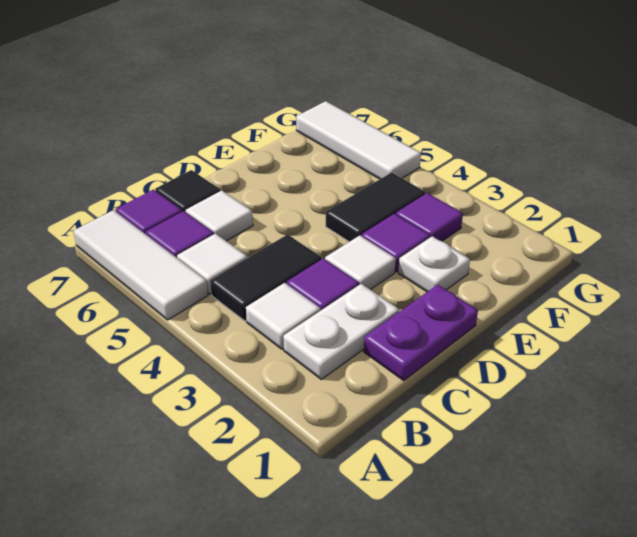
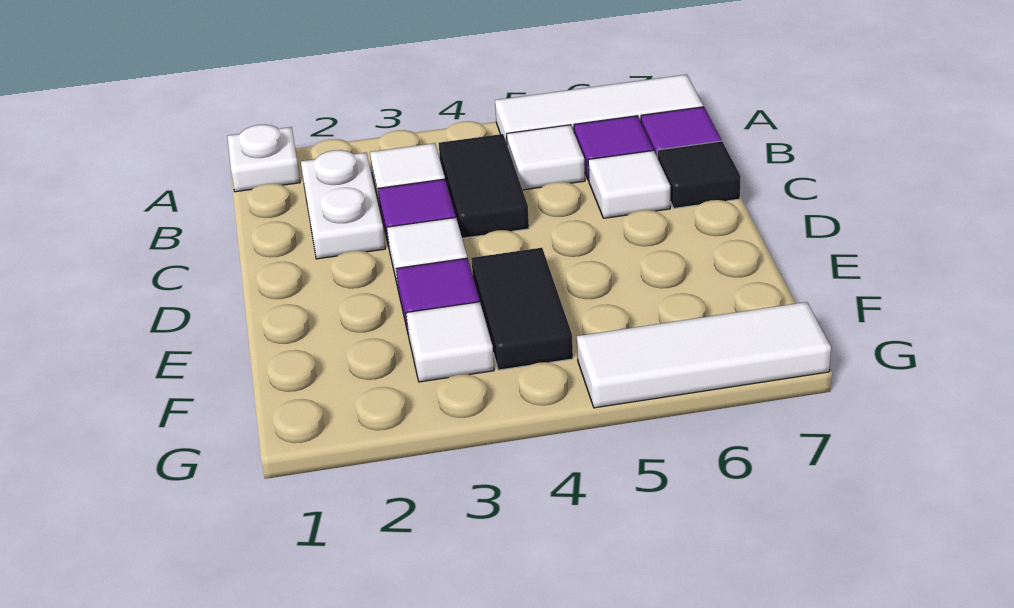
purple plate C1:D1 level 1 -> none
white plate E2 level 1 -> white plate A1 level 1
purple tile F3 level 1 -> white tile F3 level 1

